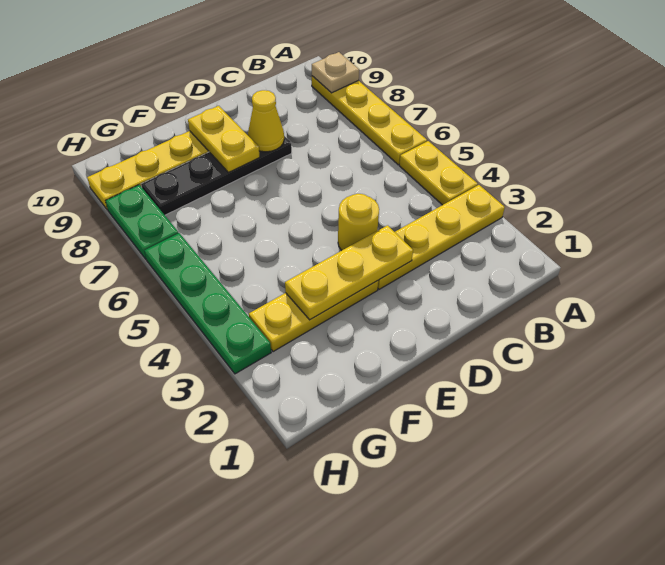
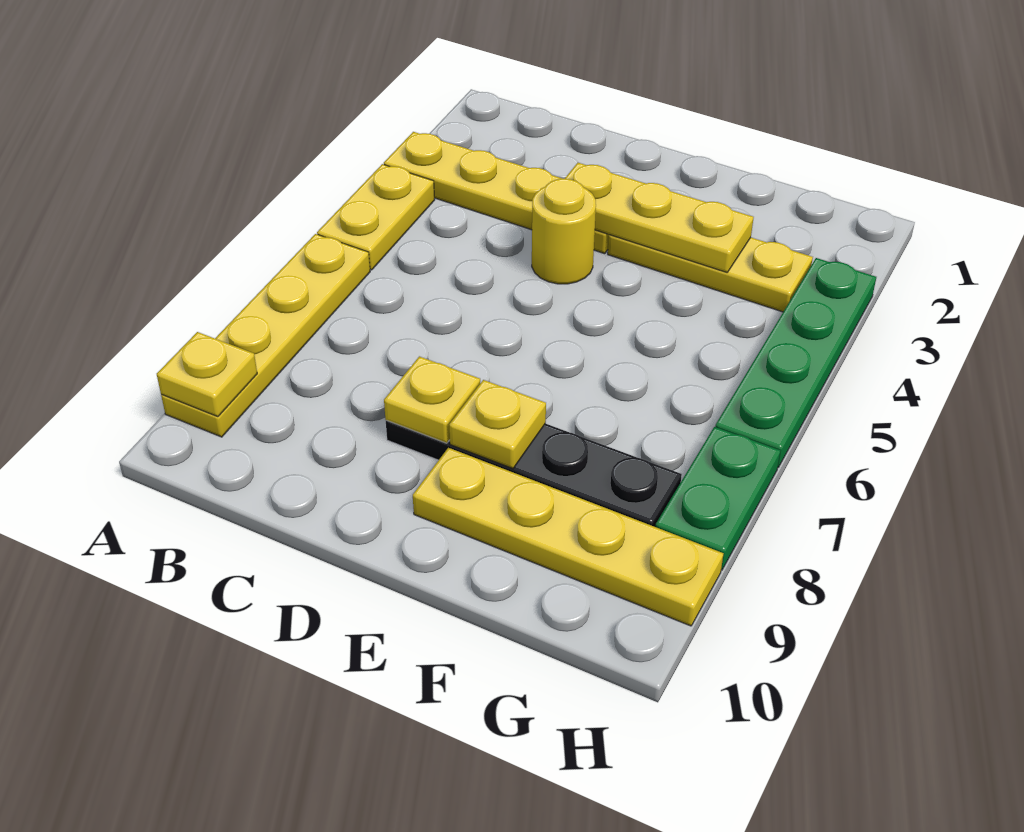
tan plate A9 level 2 -> yellow plate A9 level 2
yellow cone D8 level 2 -> yellow plate D8 level 2
yellow plate E8:E9 level 2 -> yellow plate E8 level 2

